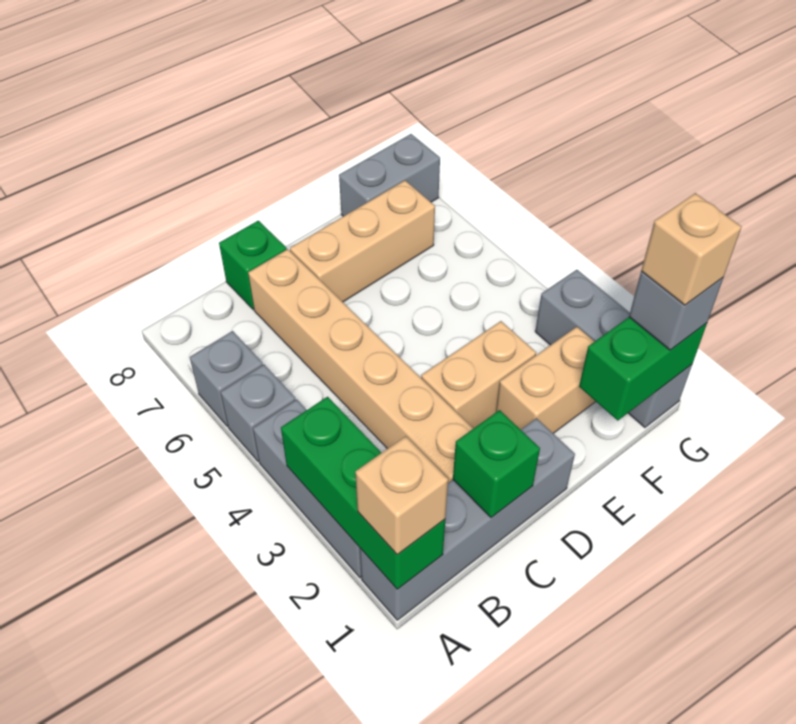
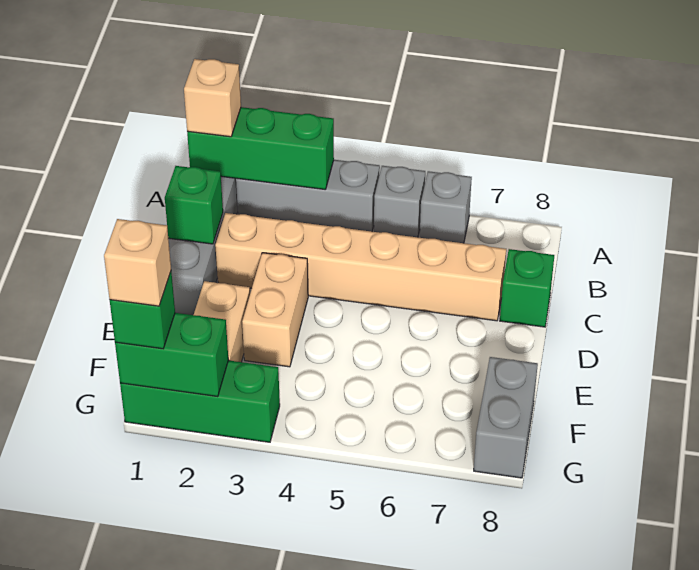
tan brick D7:F7 level 1 -> none
green brick F1:G1 level 2 -> green brick G1:G2 level 2
grey brick G1:G3 level 1 -> green brick G1:G3 level 1
grey brick G1 level 3 -> green brick G1 level 3

